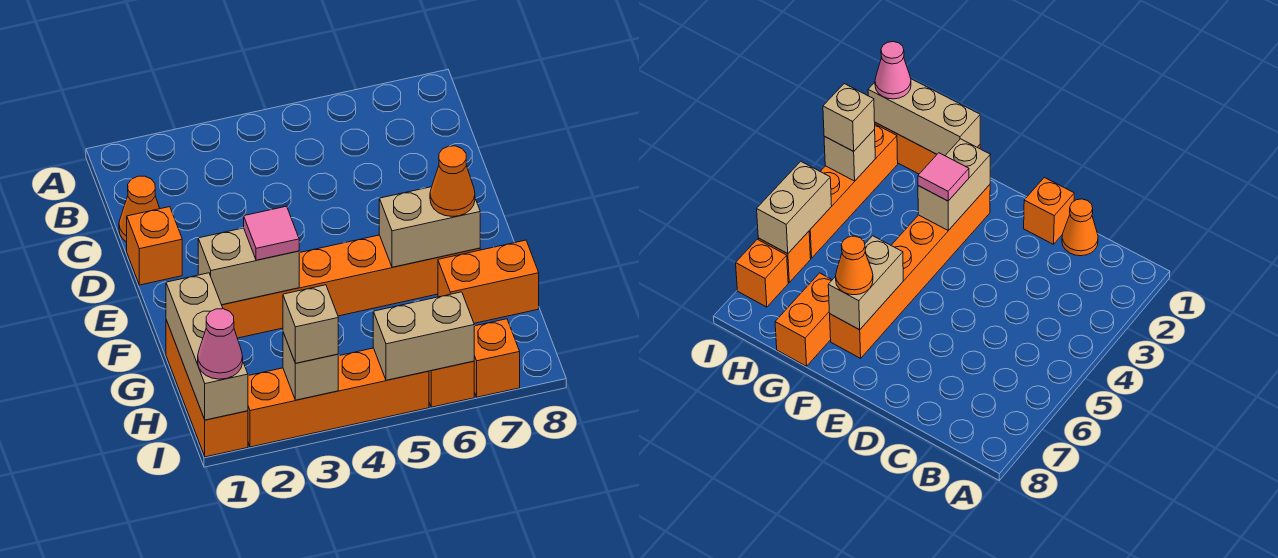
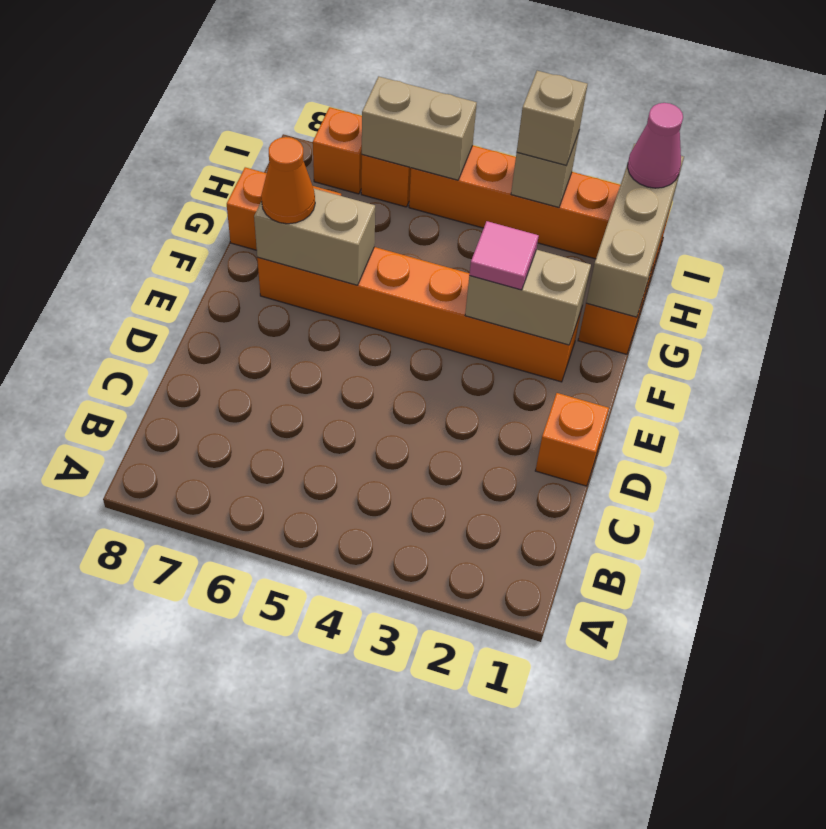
orange cone C1 level 1 -> none

